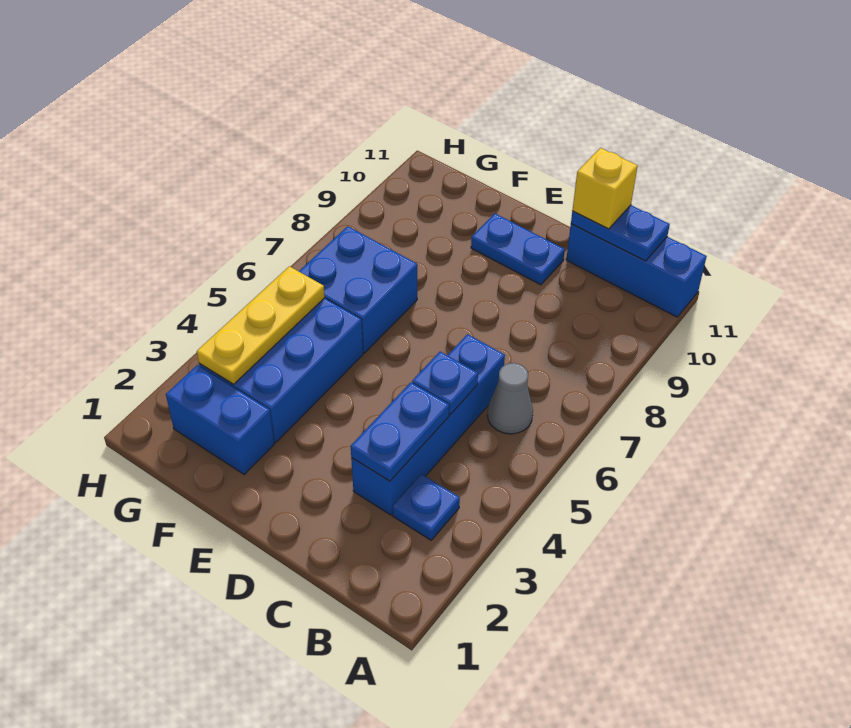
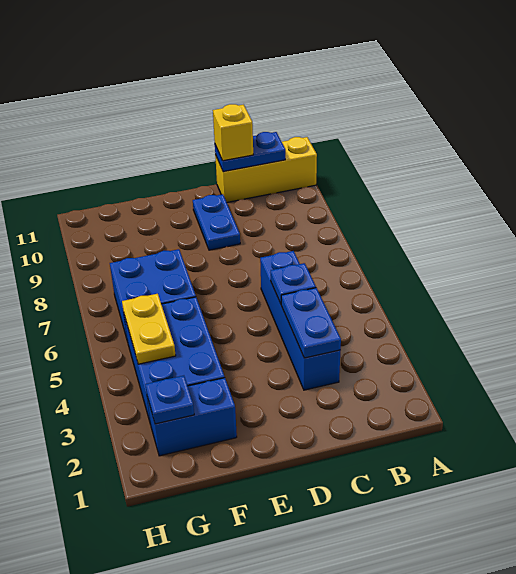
blue brick A11:C11 level 1 -> yellow brick A11:C11 level 1
blue plate B3 level 1 -> blue plate G2 level 2
grey cone B6 level 1 -> none
blue plate D10:E10 level 1 -> blue plate D9:D10 level 1
yellow plate G3:G5 level 2 -> yellow plate G4:G5 level 2

